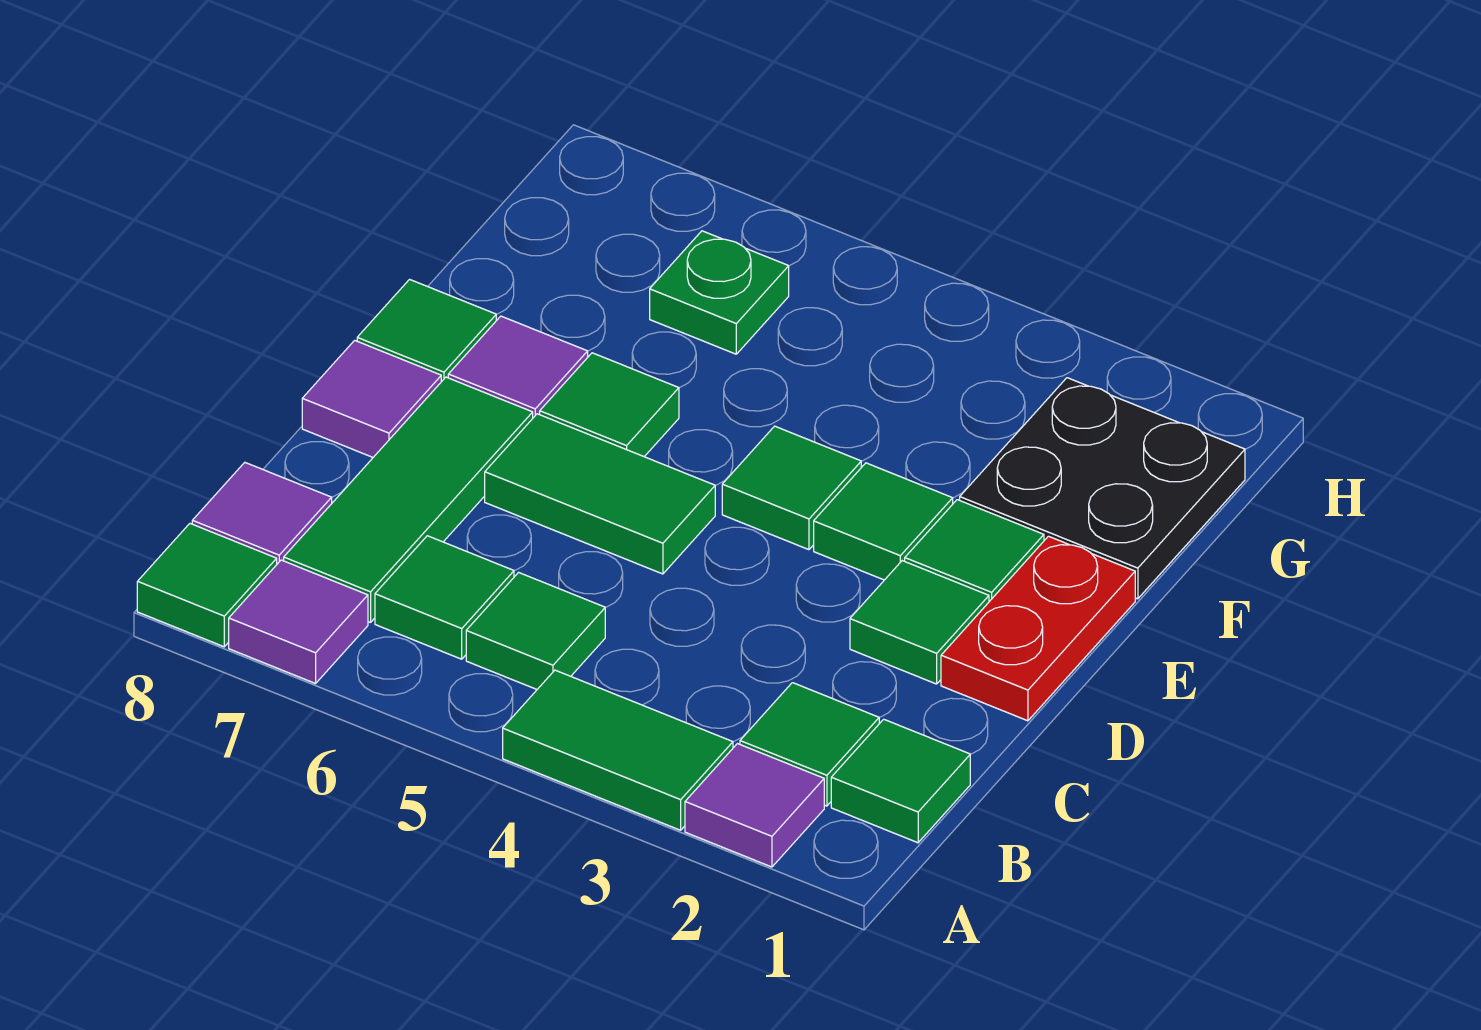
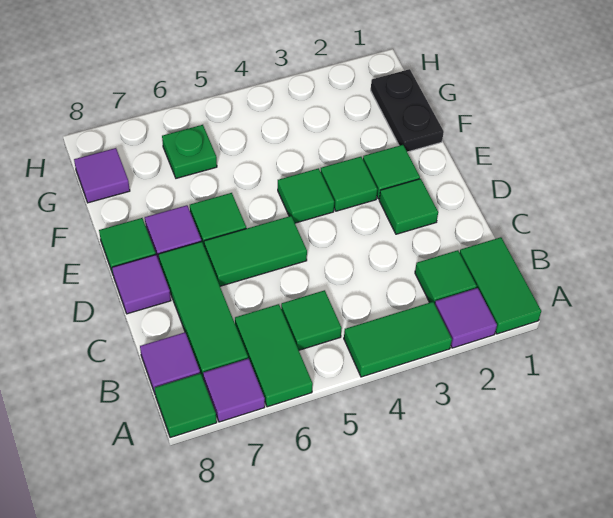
green tile B1 level 1 -> green tile A1:B1 level 1
green tile B6 level 1 -> green tile A6:B6 level 1
red plate D1:E1 level 1 -> none
black plate F1:G2 level 1 -> black plate F1:G1 level 1
none -> purple tile G8 level 1

